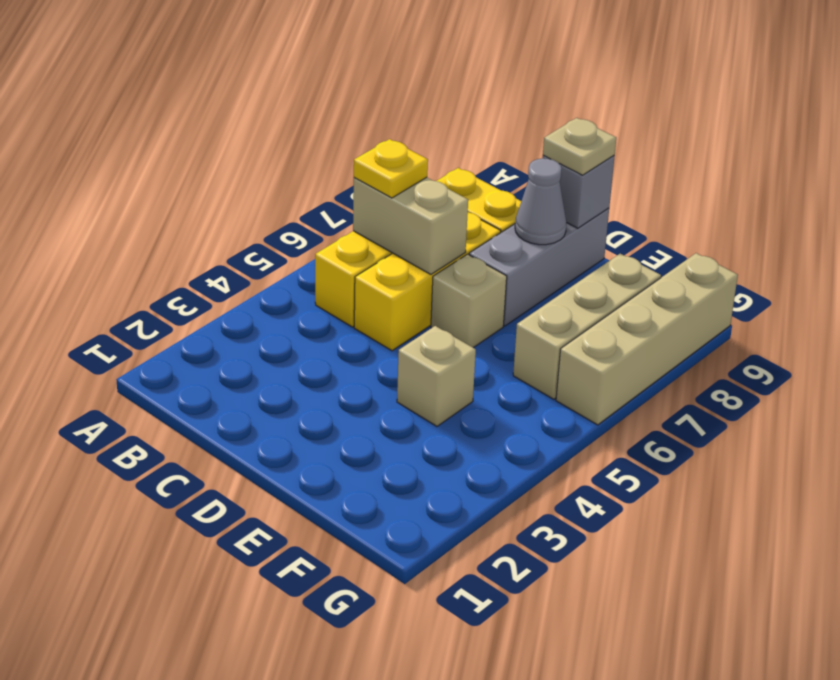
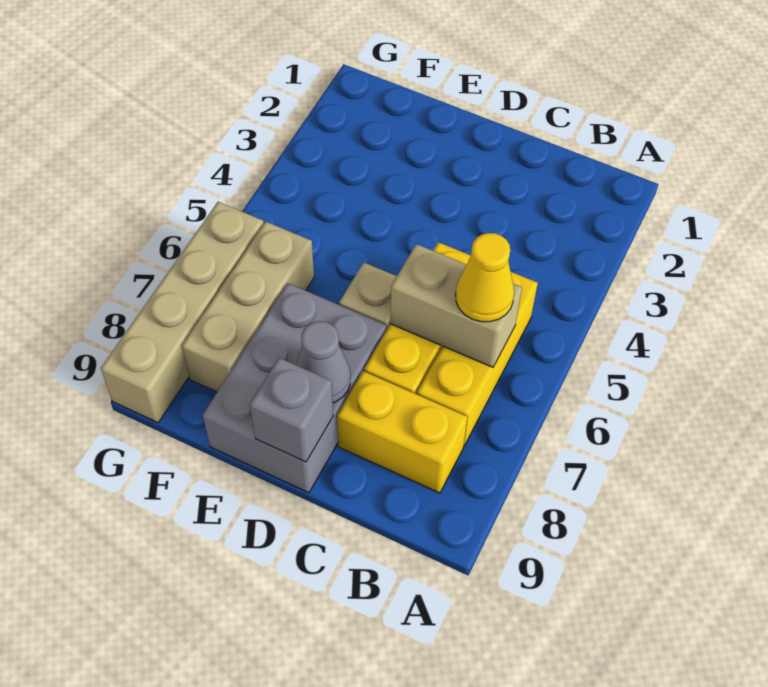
yellow plate B6 level 3 -> yellow cone B6 level 3
grey brick D7:D9 level 1 -> grey brick D7:E9 level 1
tan plate D9 level 3 -> none
tan brick E4 level 1 -> none

